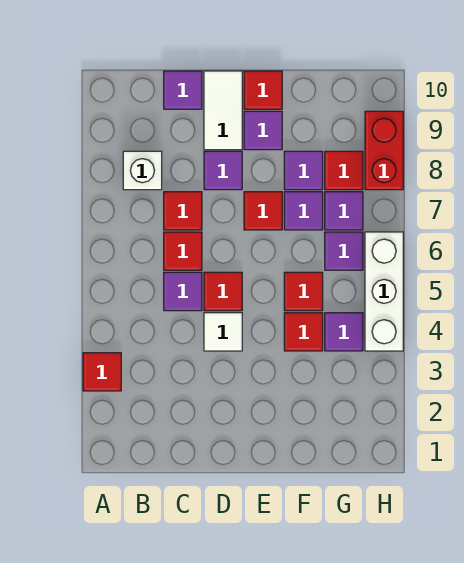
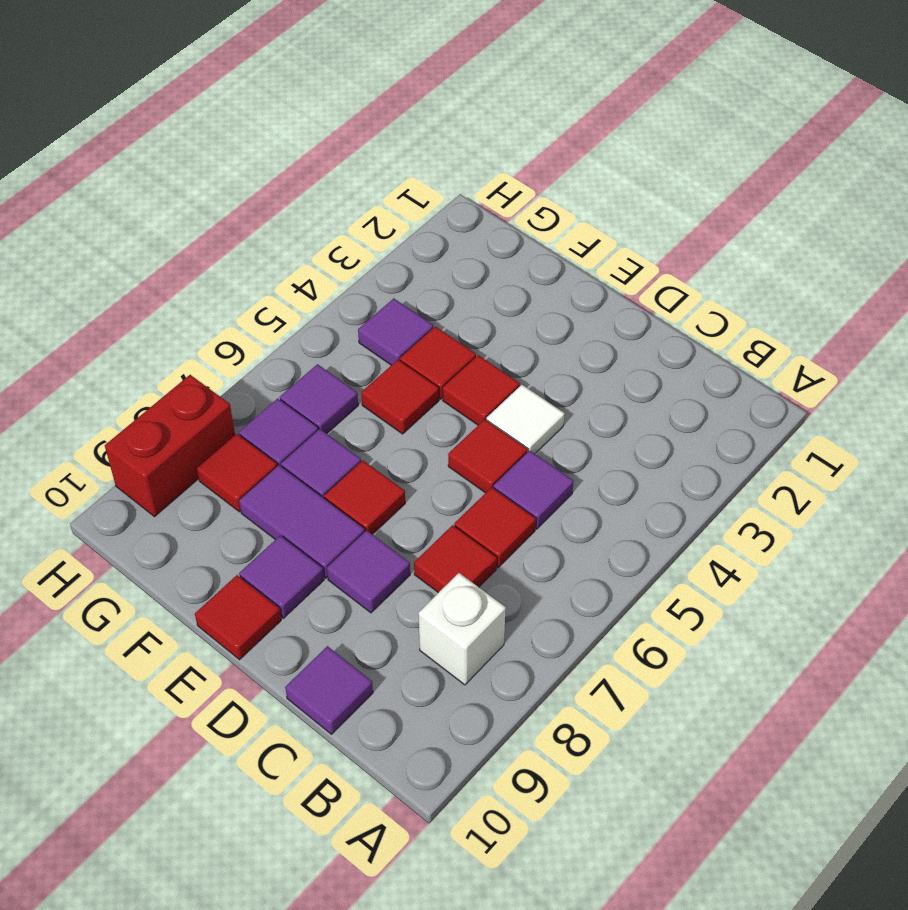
red tile A3 level 1 -> red tile E4 level 1
white tile D9:D10 level 1 -> none
purple tile F8 level 1 -> purple tile E8:F8 level 1
white brick H4:H6 level 1 -> none

